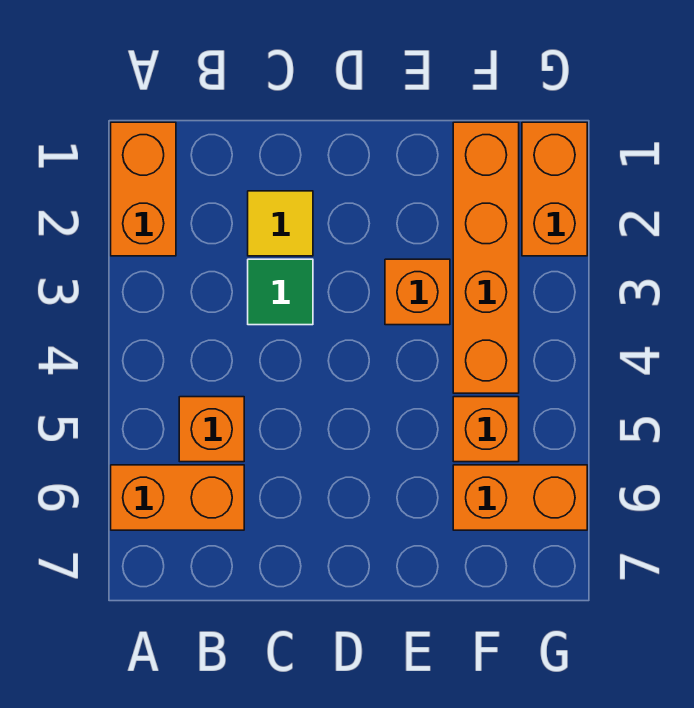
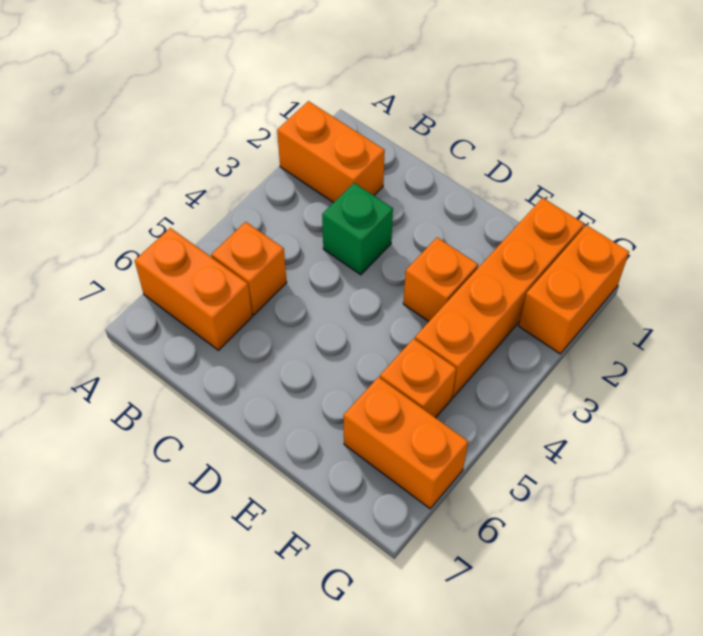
orange brick A1:A2 level 1 -> orange brick A2:B2 level 1
yellow tile C2 level 1 -> none
green tile C3 level 1 -> green brick C3 level 1

